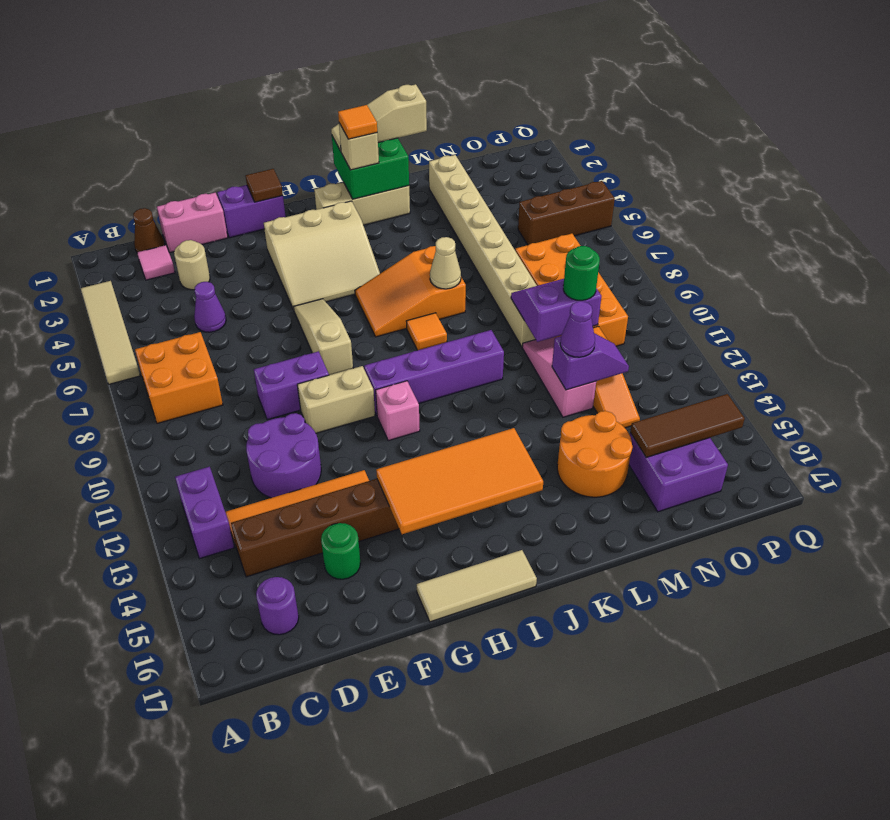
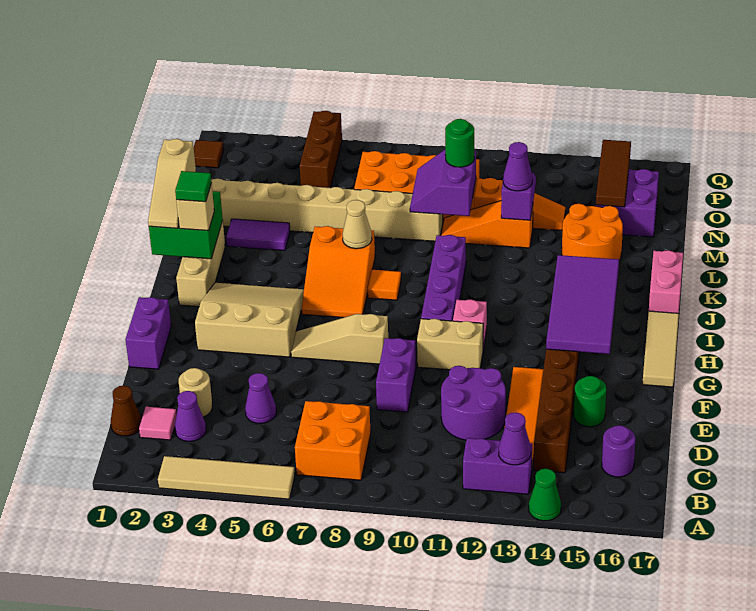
none -> green cone A14 level 1
none -> purple cone B13 level 2
none -> purple cone C3 level 1
pink brick D1:E1 level 1 -> pink brick J17:K17 level 1
tan brick F10:G10 level 1 -> tan brick G10:G11 level 1
brown tile G1 level 2 -> brown tile P1 level 1
tan slope G3:I5 level 1 top 3 -> tan slope G3:I5 level 1 top G
orange tile G14:J15 level 2 -> purple tile G14:J15 level 2
orange tile J2 level 4 -> green tile J2 level 4
none -> purple tile L3:L4 level 1
pink slope M10:M12 level 1 top 12 -> orange slope M10:M12 level 1 top 12

